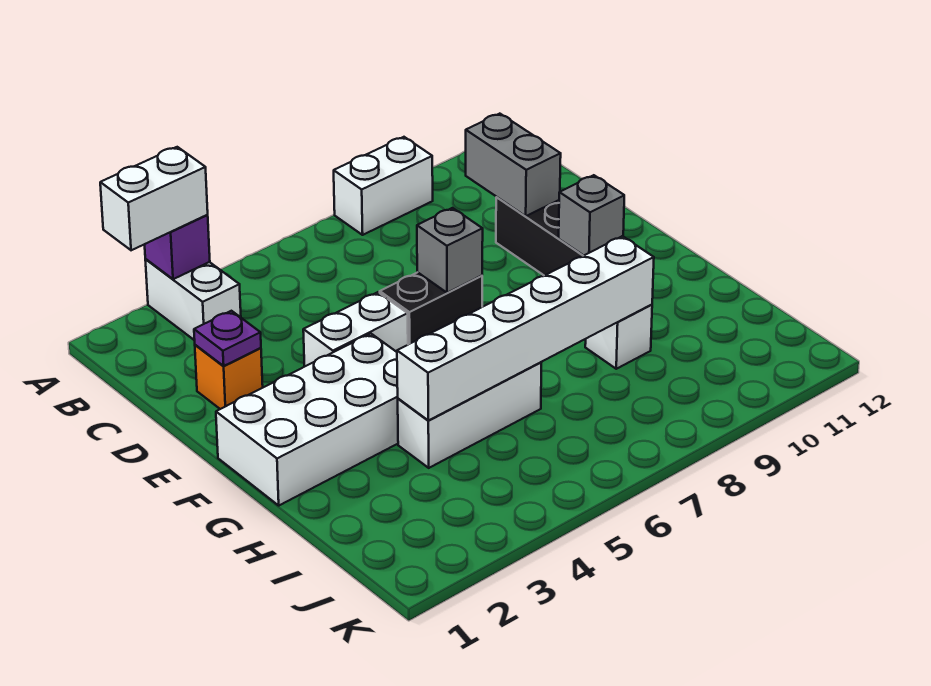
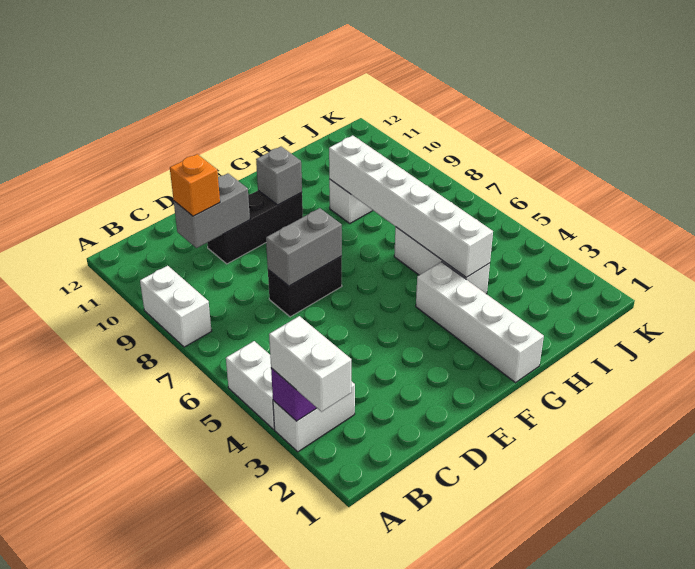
orange brick D2 level 1 -> orange brick C10 level 3
purple plate D2 level 2 -> none
white brick E4:E5 level 1 -> white brick A4:A5 level 1
black brick E6:E7 level 1 -> black brick D7:E7 level 1
grey brick E7 level 2 -> grey brick D7:E7 level 2
white brick F1:G4 level 1 -> white brick G1:G4 level 1

